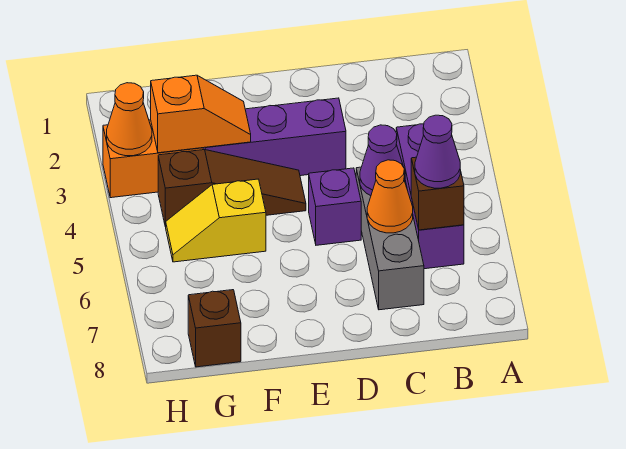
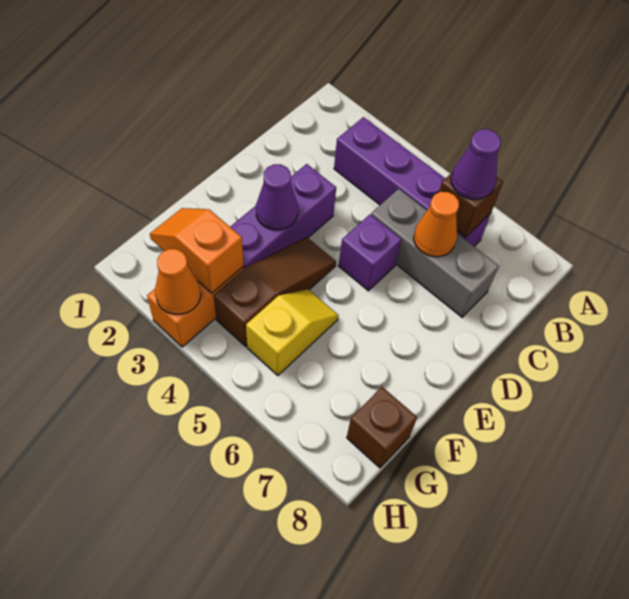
purple brick B4:B6 level 1 -> purple brick B3:B6 level 1
purple cone C5 level 2 -> purple cone E3 level 2
orange slope F3:G3 level 2 top G -> orange slope G2:G3 level 2 top 3
yellow slope F5:G5 level 1 top F -> yellow slope F5:G5 level 1 top G

